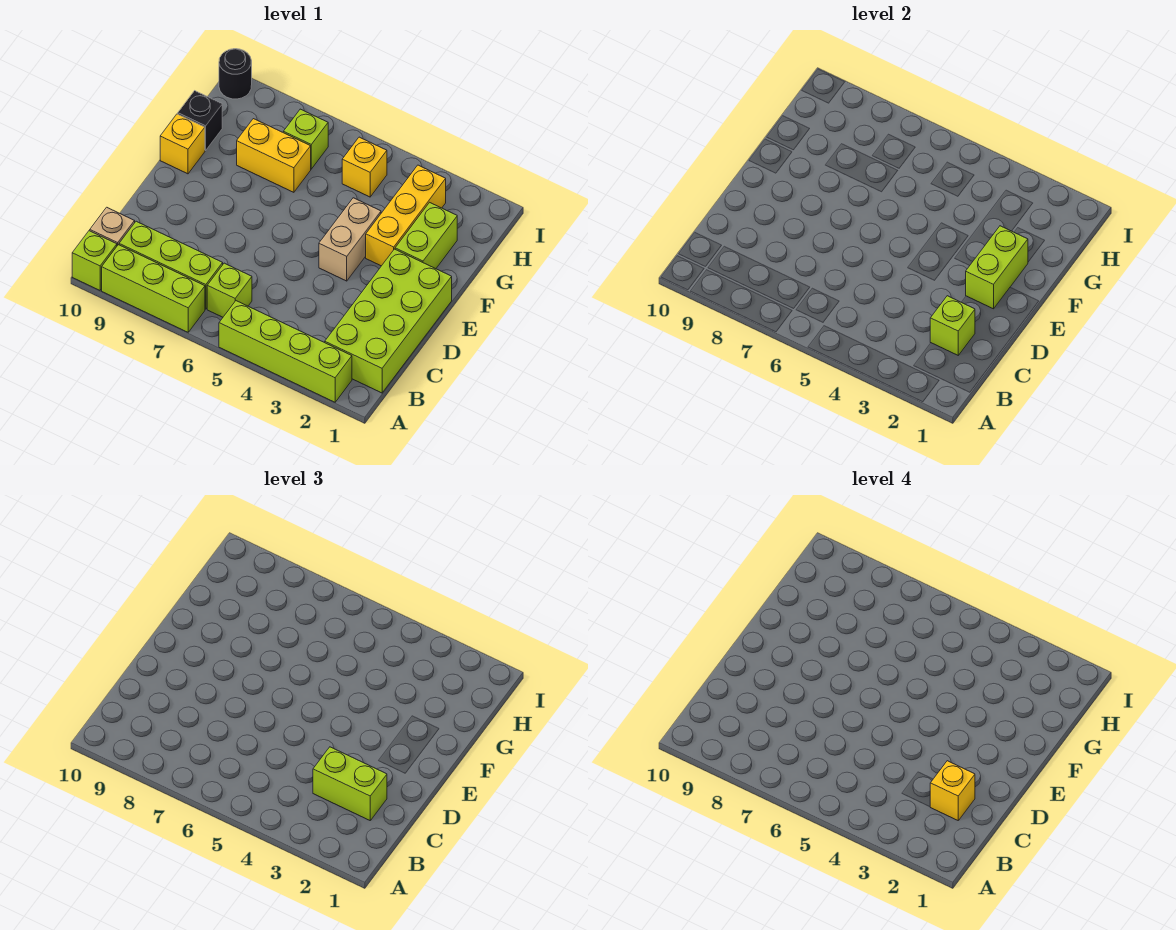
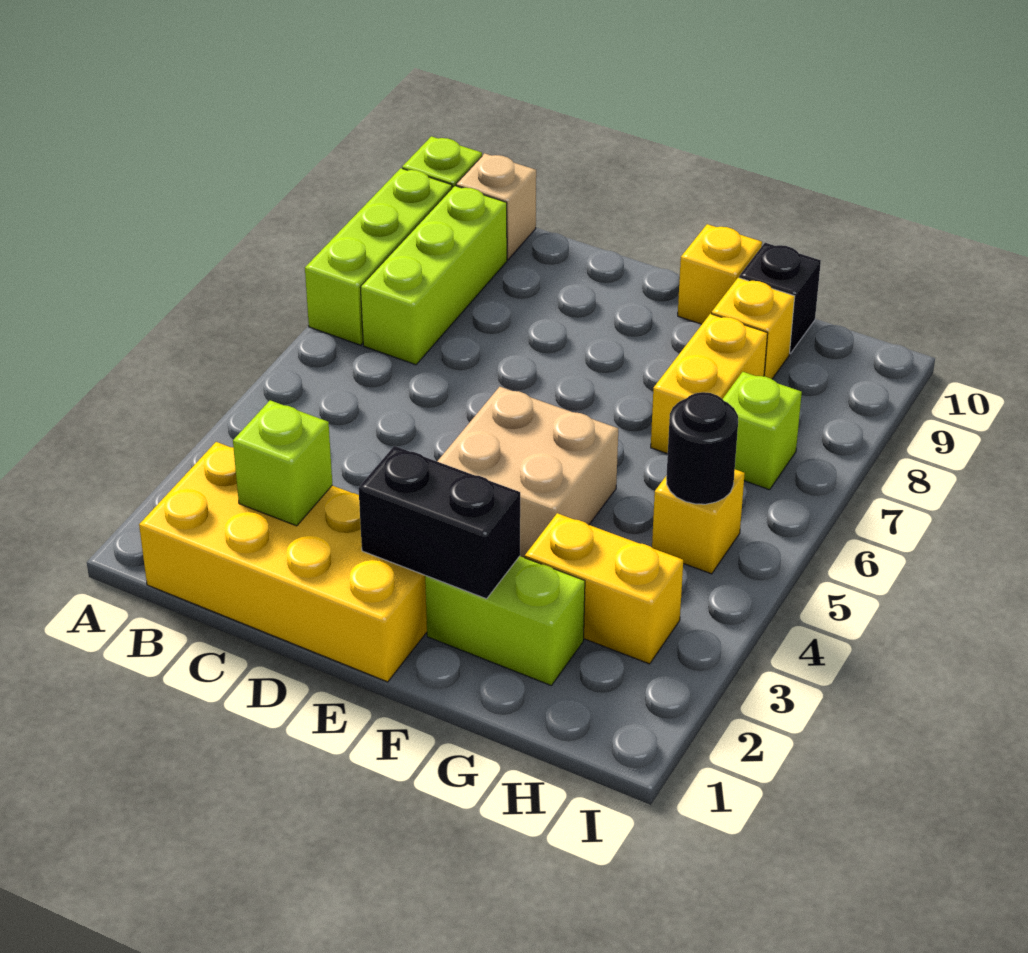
lime brick A2:A5 level 1 -> none
lime brick B1:E2 level 1 -> yellow brick B1:E2 level 1
lime brick B6 level 1 -> none
lime brick C2:C3 level 3 -> none
yellow brick C2 level 4 -> yellow brick G9 level 1
lime brick E2:F2 level 2 -> black brick E2:F2 level 2
tan brick E4:F4 level 1 -> tan brick E4:F5 level 1
yellow brick F3:H3 level 1 -> yellow brick G3:H3 level 1
black round brick I10 level 1 -> black round brick H5 level 2

